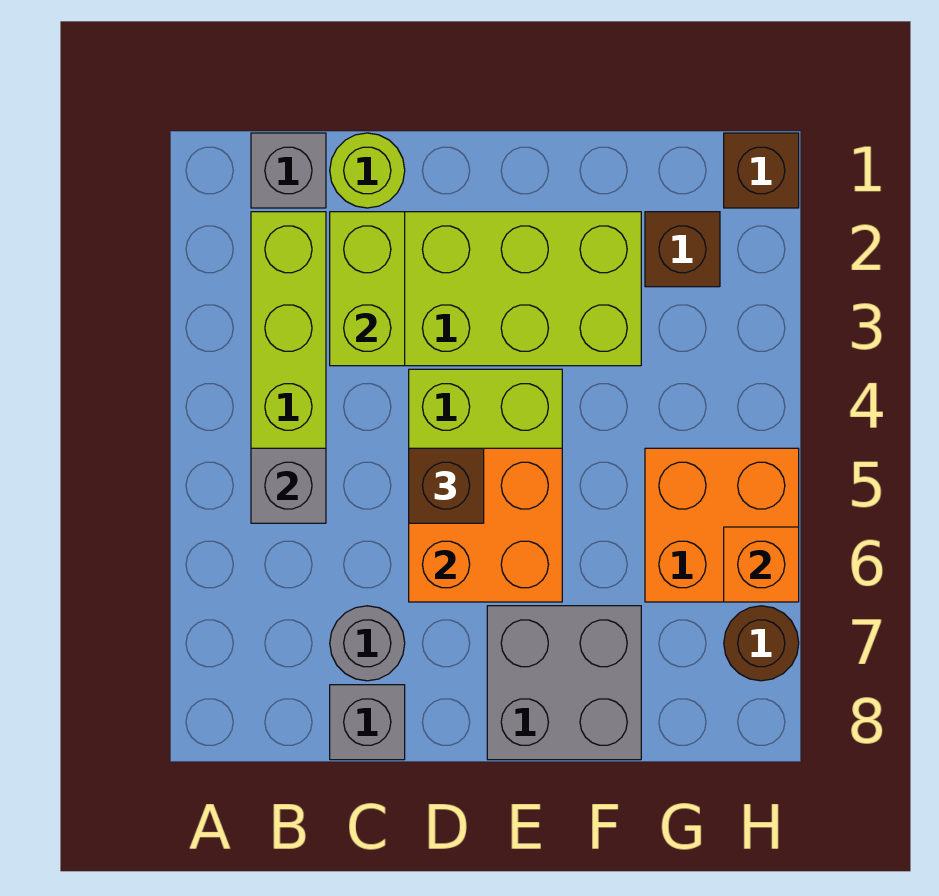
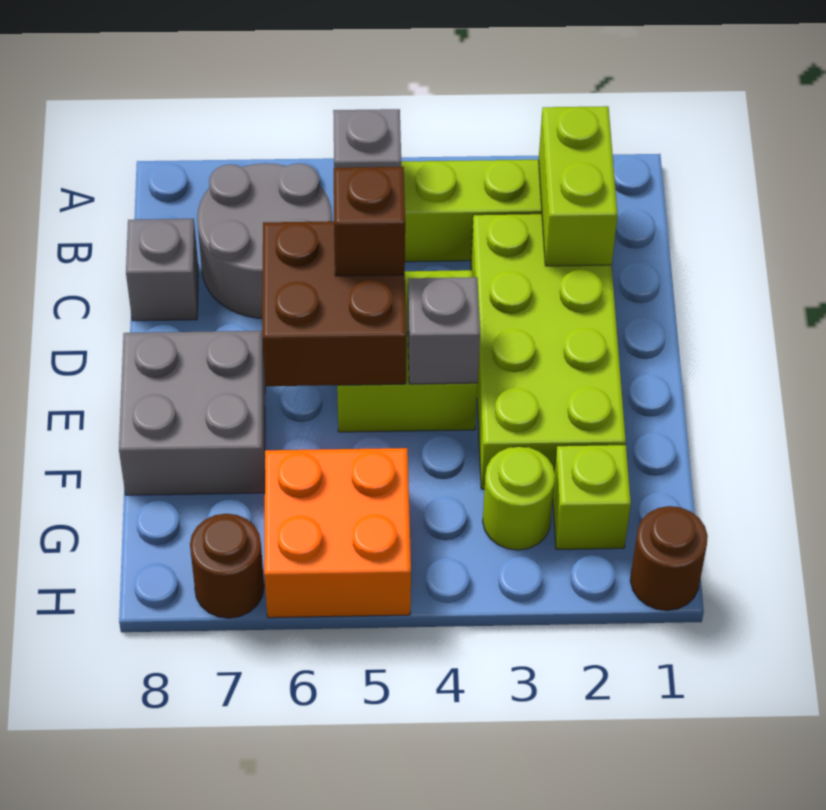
grey brick B1 level 1 -> grey brick E4 level 2
lime round brick C1 level 1 -> lime round brick G3 level 1
lime brick C2:C3 level 2 -> lime brick B2:C2 level 2
grey round brick C7 level 1 -> grey round brick B6:C7 level 1
orange brick D5:E6 level 2 -> brown brick D5:E6 level 2
brown brick G2 level 1 -> lime brick G2 level 1
brown brick H1 level 1 -> brown round brick H1 level 1
orange brick H6 level 2 -> none

